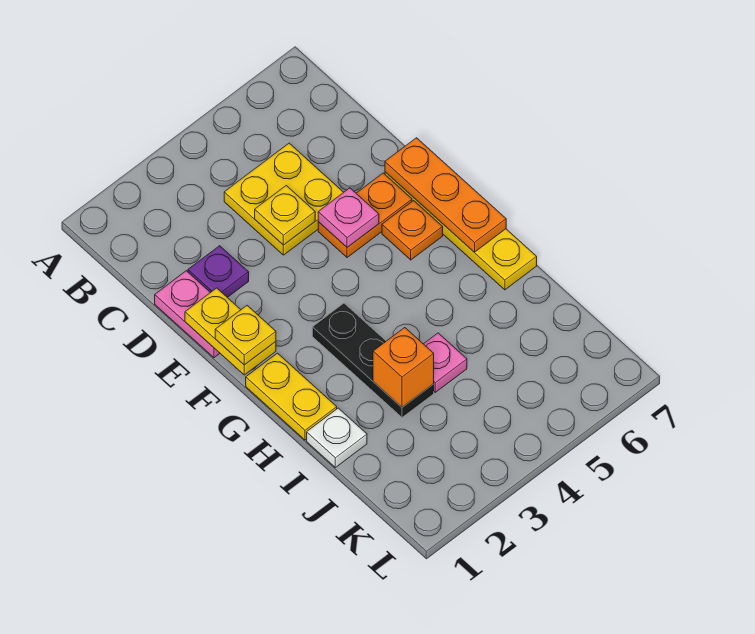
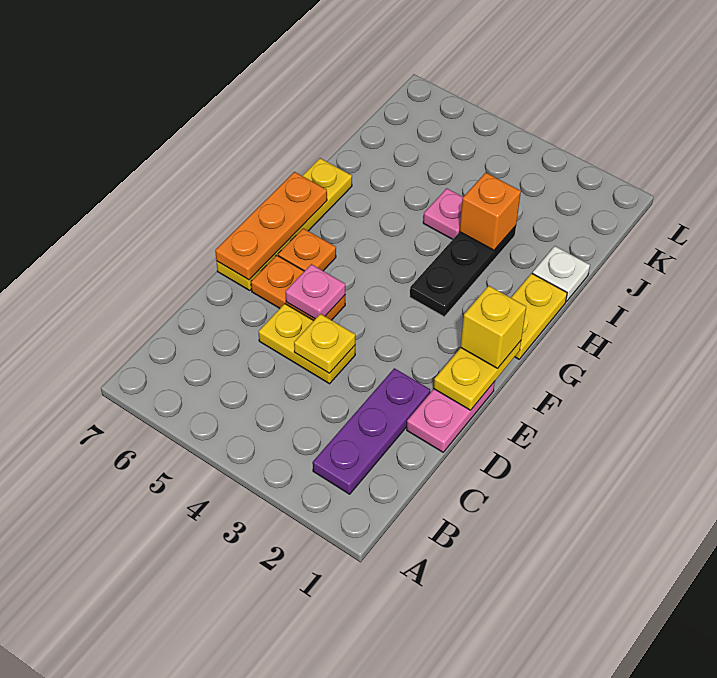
yellow plate C4:D5 level 1 -> yellow plate D4:D5 level 1
purple plate D2 level 1 -> purple plate B2:D2 level 1
yellow plate F1 level 3 -> yellow brick F1 level 3

